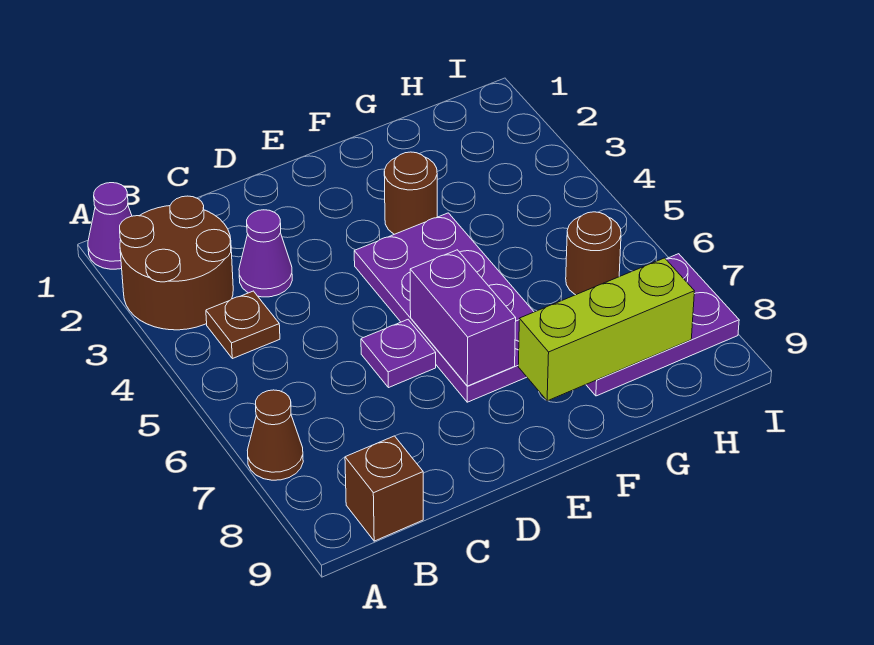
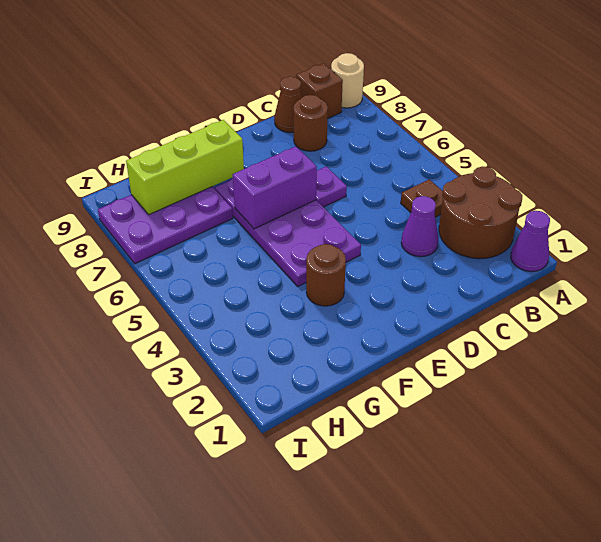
brown cone A7 level 1 -> brown cone C9 level 1
none -> tan round brick A9 level 1
purple brick E6:E7 level 2 -> purple brick E6:F6 level 2
brown round brick H6 level 1 -> brown round brick C8 level 1

